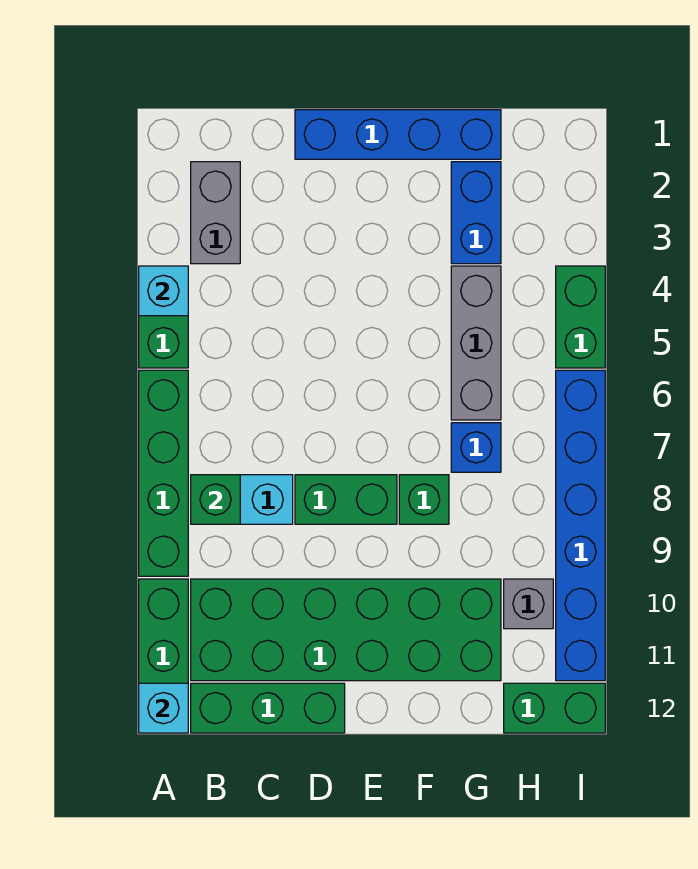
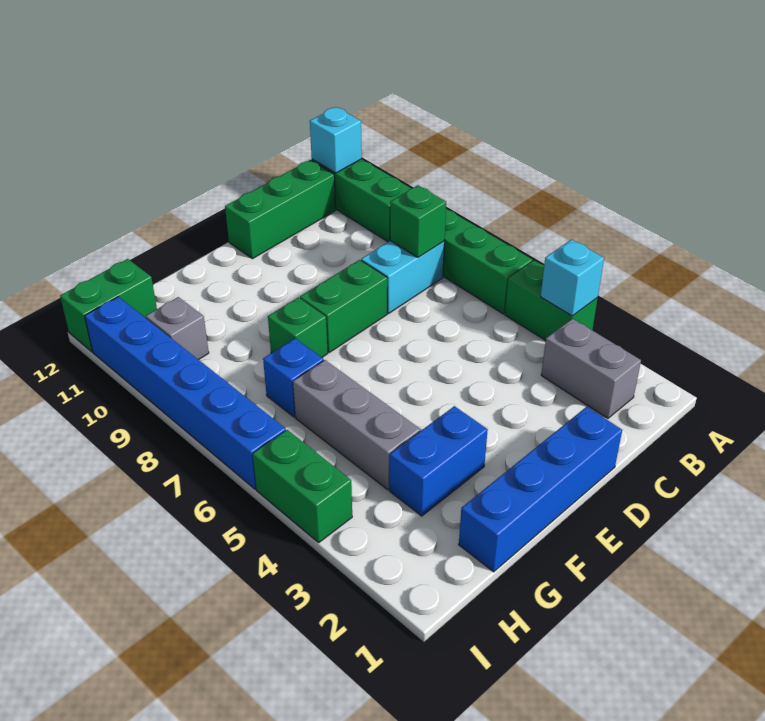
green brick B10:G11 level 1 -> none
blue brick G2:G3 level 1 -> blue brick F3:G3 level 1

